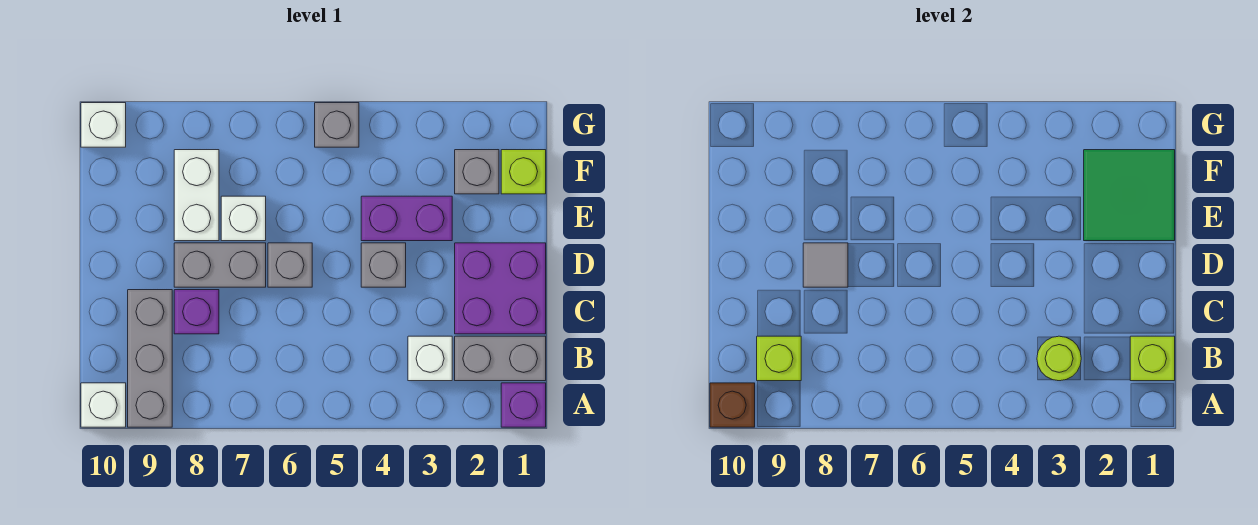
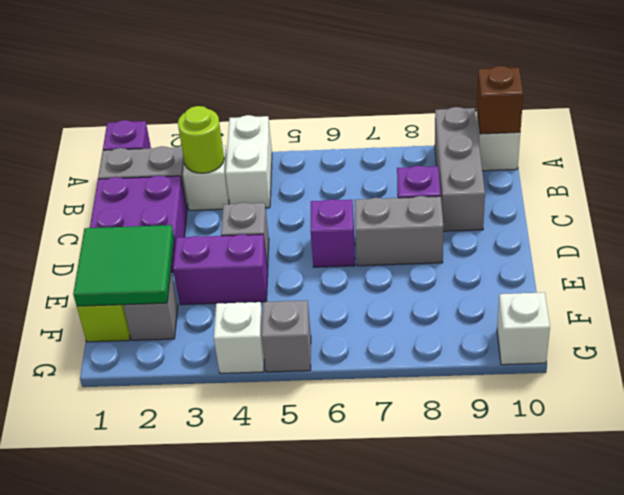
lime brick B1 level 2 -> none
lime brick B9 level 2 -> none
grey brick D6 level 1 -> purple brick D6 level 1
grey tile D8 level 2 -> none
white brick E7 level 1 -> white brick G4 level 1
white brick E8:F8 level 1 -> white brick A4:B4 level 1

